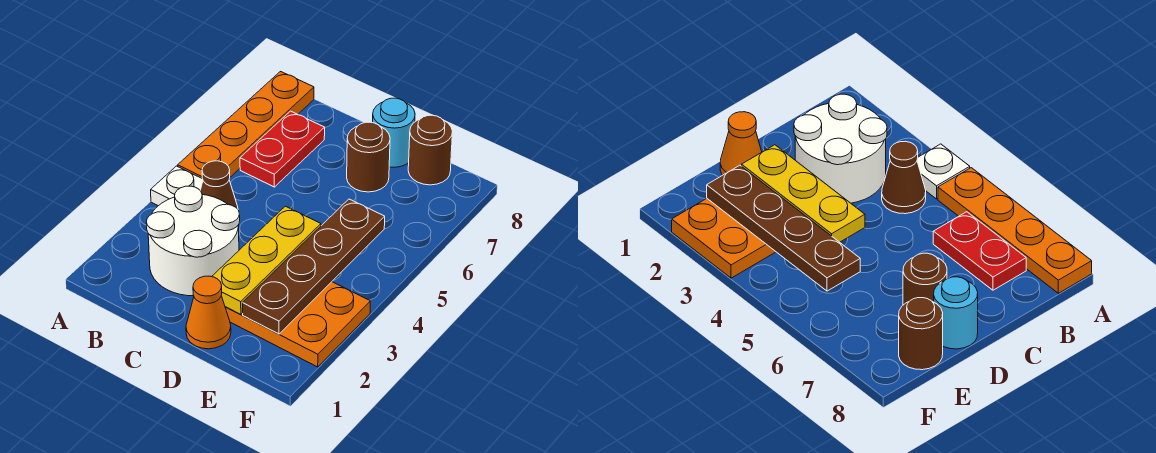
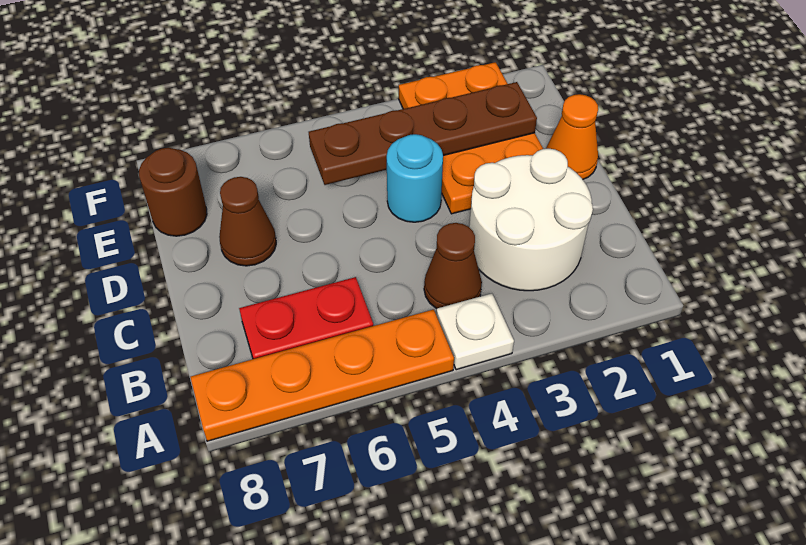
yellow plate D2:D4 level 2 -> none
brown round brick D7 level 1 -> brown cone D7 level 1
cyan round brick D8 level 1 -> cyan round brick D4 level 1

